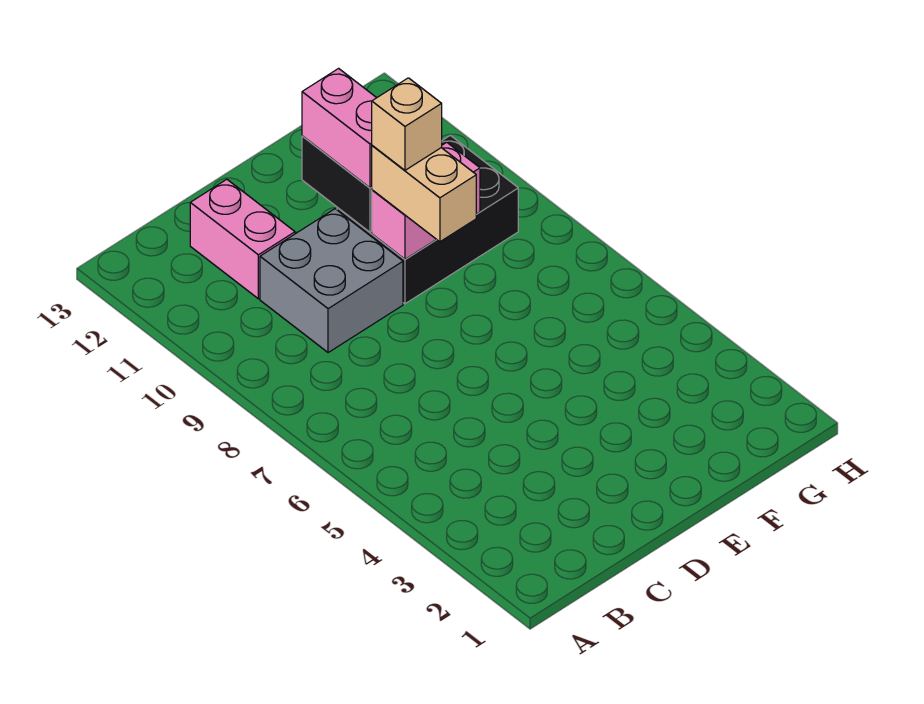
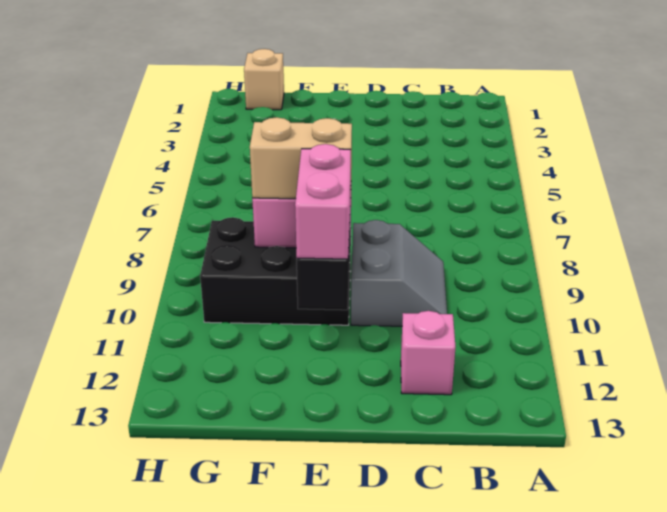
grey brick C9:D10 level 1 -> grey slope C9:D10 level 1 top D
pink brick C11:C12 level 1 -> pink brick C12 level 1
tan brick E8:E9 level 3 -> tan brick E9:F9 level 3
tan brick E9 level 4 -> tan brick G1 level 1

